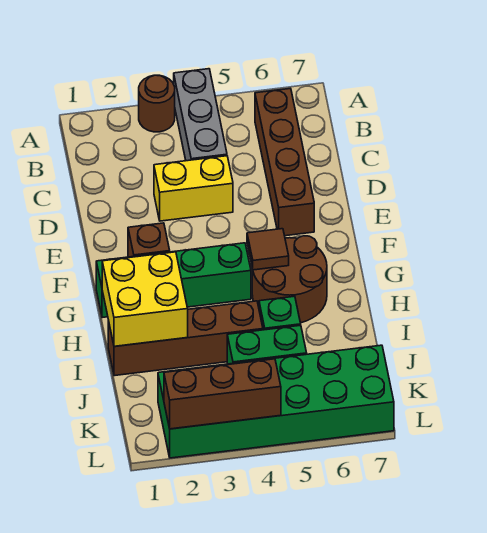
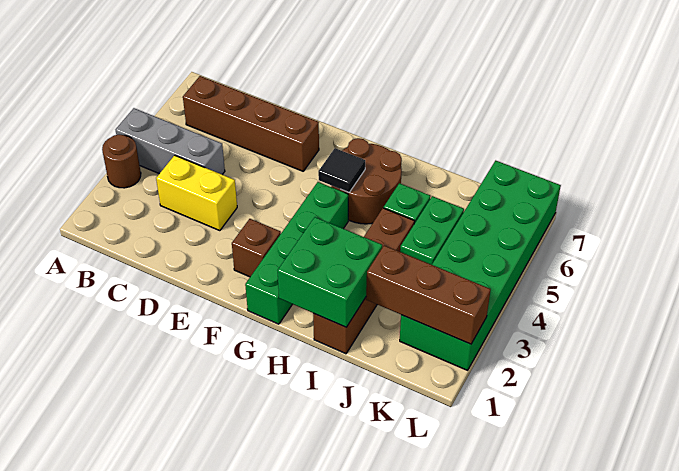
yellow brick D3:D4 level 1 -> yellow brick C3:D3 level 1
brown tile G5 level 2 -> black tile G5 level 2
yellow brick H1:I2 level 2 -> green brick H1:I2 level 2
brown brick L2:L4 level 2 -> brown brick J2:L2 level 2

